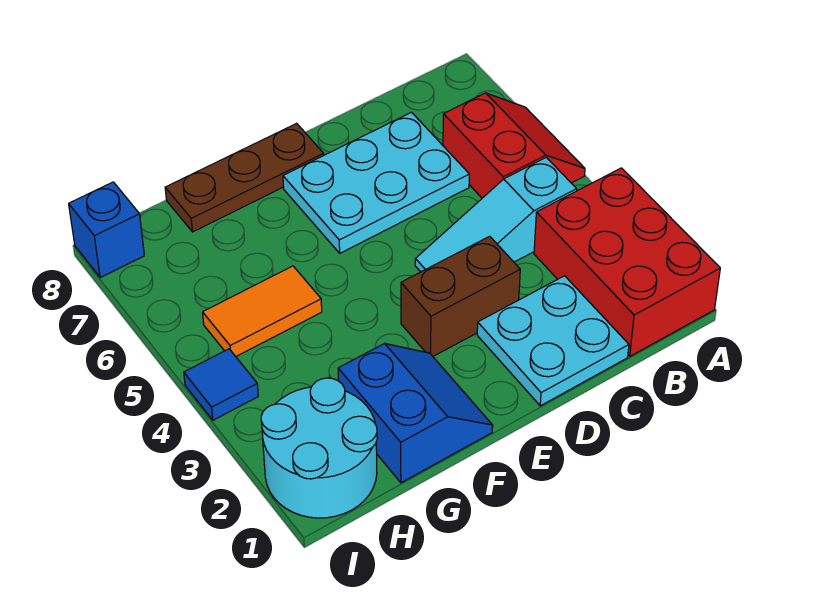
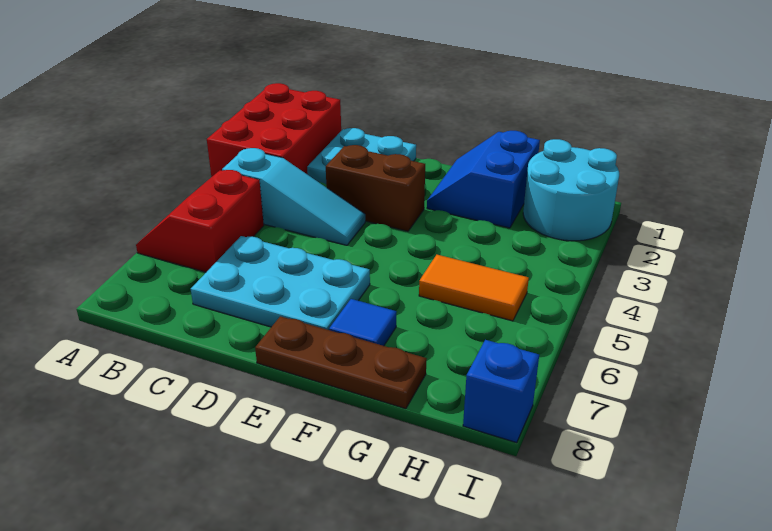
blue tile I4 level 1 -> blue tile F7 level 1

